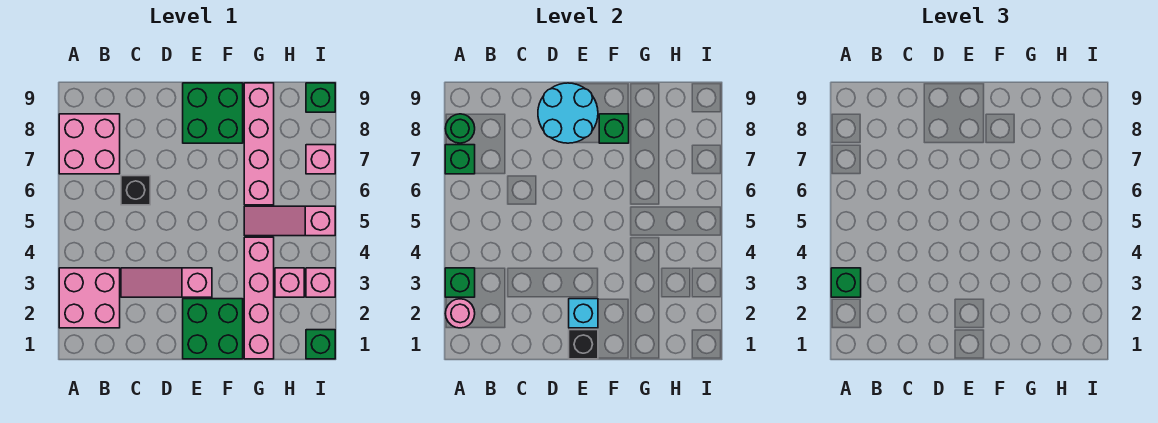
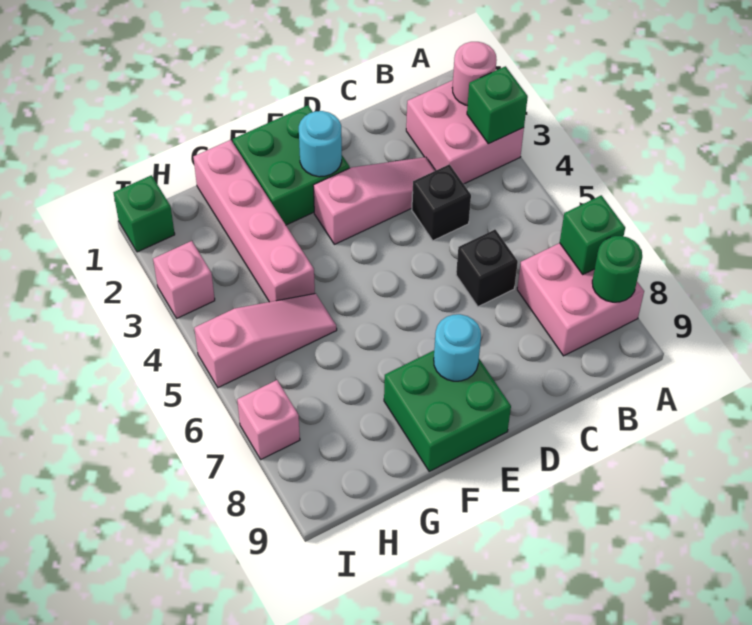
green brick A3 level 3 -> none
cyan round brick D8:E9 level 2 -> cyan round brick E8 level 2
black brick E1 level 2 -> black brick C4 level 1
cyan brick E2 level 2 -> cyan round brick E2 level 2
green brick F8 level 2 -> none
pink brick G6:G9 level 1 -> none
pink brick H3 level 1 -> none
green brick I9 level 1 -> none

